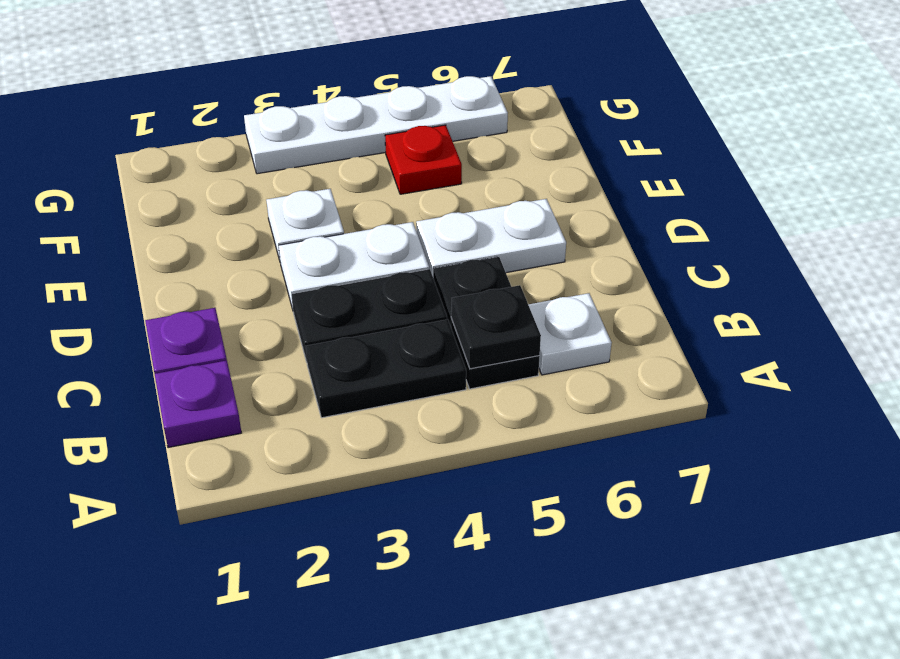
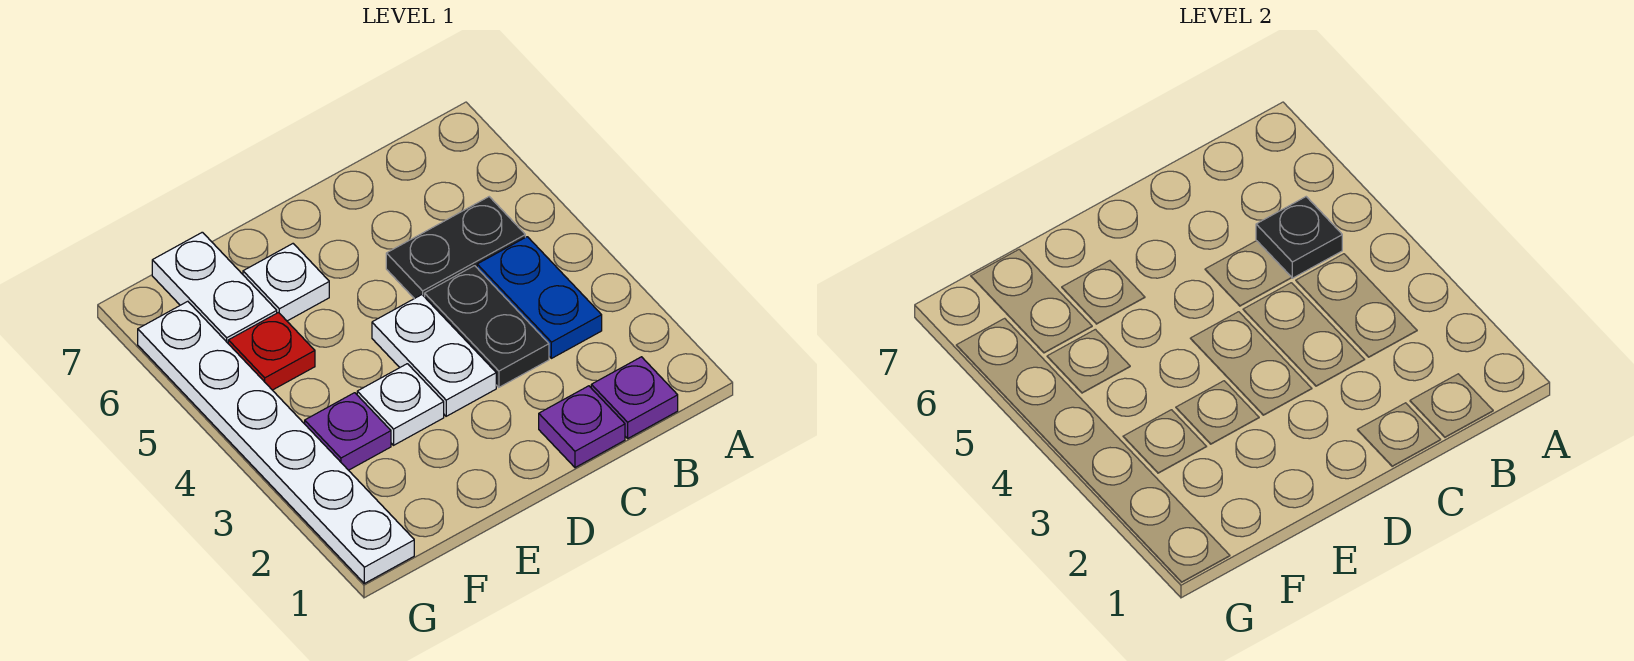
black plate B3:B4 level 1 -> blue plate B3:B4 level 1
white plate B6 level 1 -> white plate E6 level 1
white plate D5:D6 level 1 -> white plate F6:F7 level 1
none -> purple plate F3 level 1
white plate G3:G6 level 1 -> white plate G1:G6 level 1

